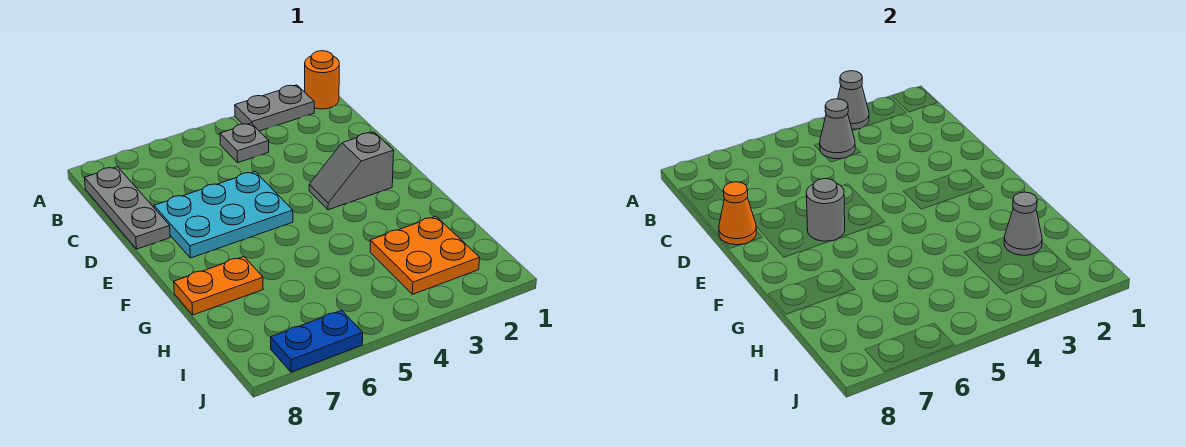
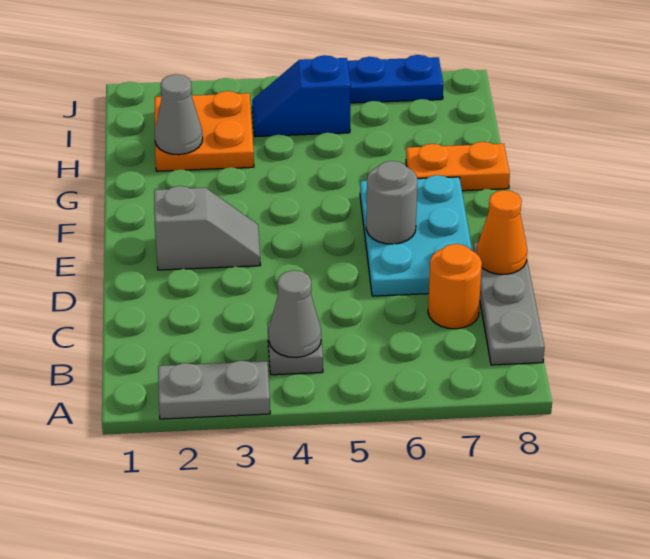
orange round brick A1 level 1 -> orange round brick C7 level 1
grey cone A3 level 2 -> none
cyan plate D5:E7 level 1 -> cyan plate D6:F7 level 1
none -> blue slope I4:I5 level 1 top 5

